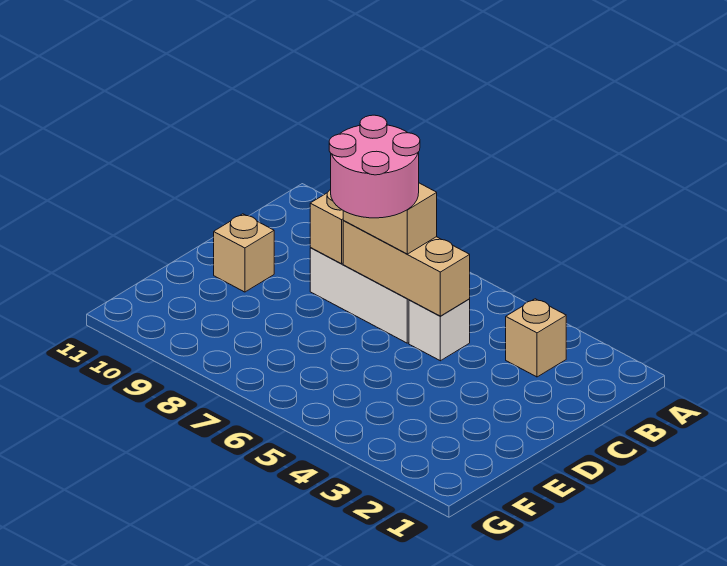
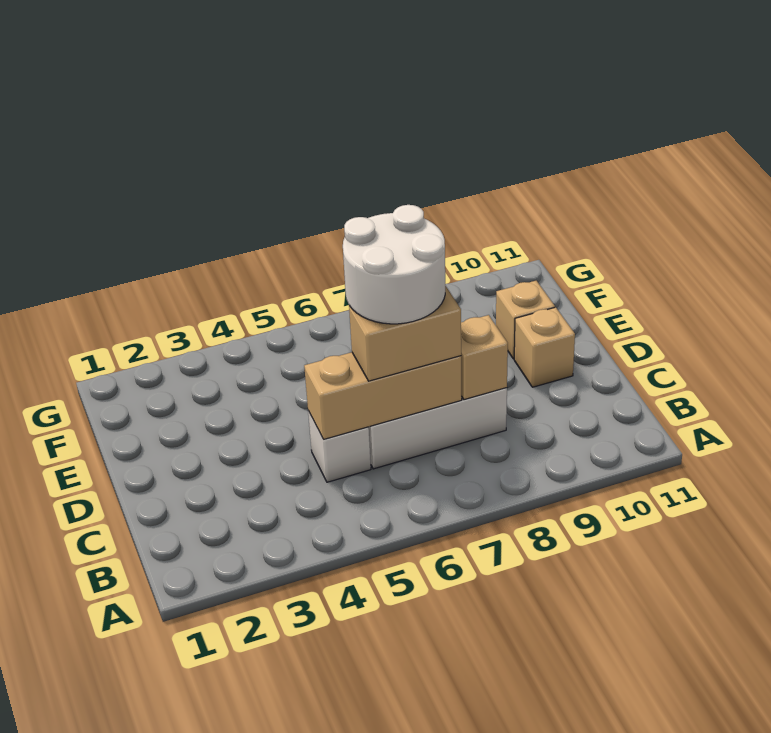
tan brick B3 level 1 -> tan brick E10 level 1
pink round brick C6:D7 level 4 -> white round brick C6:D7 level 4

